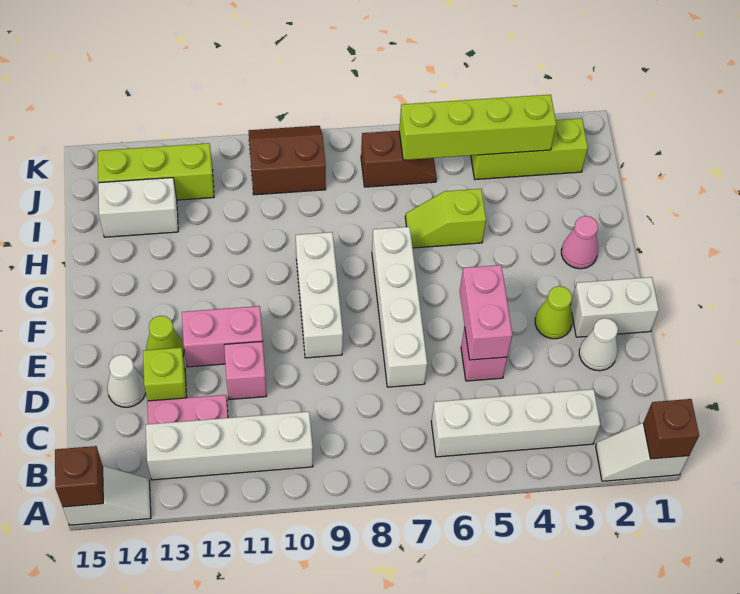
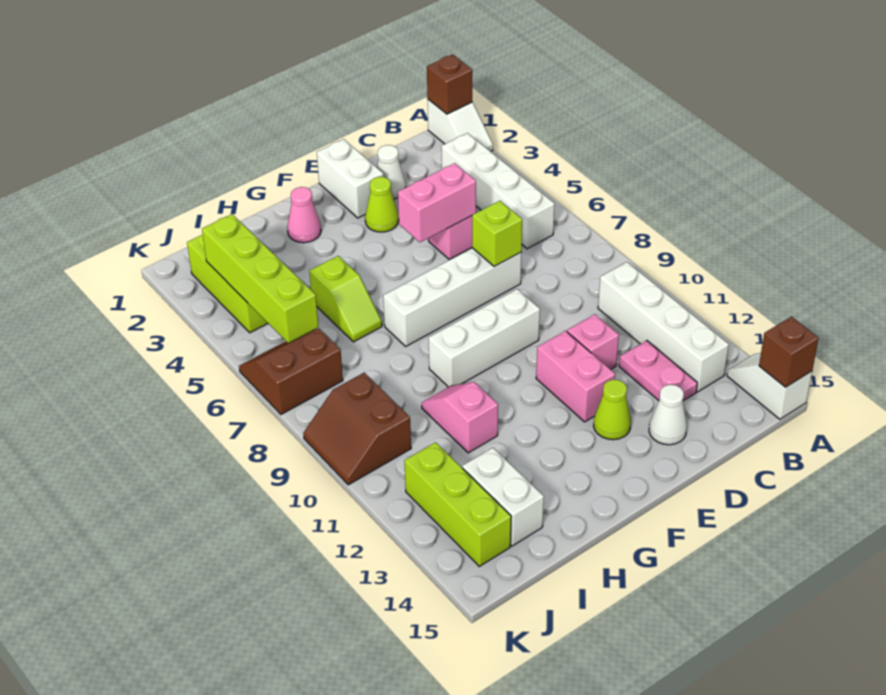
lime brick D13 level 1 -> lime brick D7 level 2
none -> pink slope H10:H11 level 1 top 11
brown slope J6:J7 level 1 top 7 -> brown slope J6:K7 level 1 top 7

